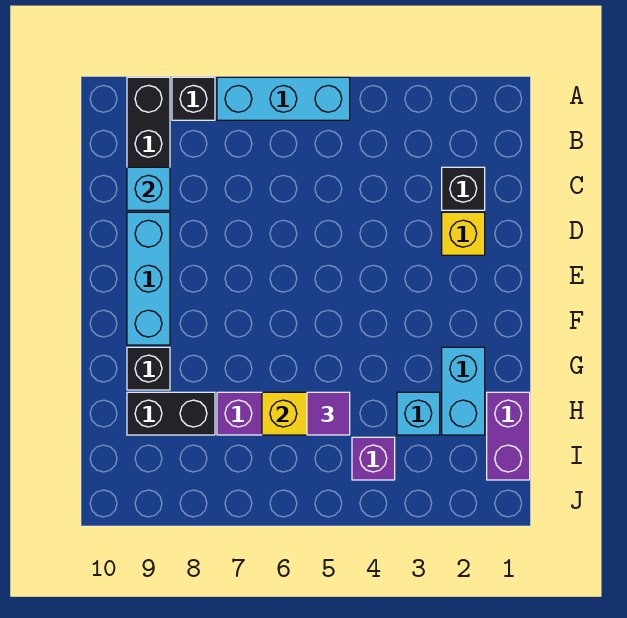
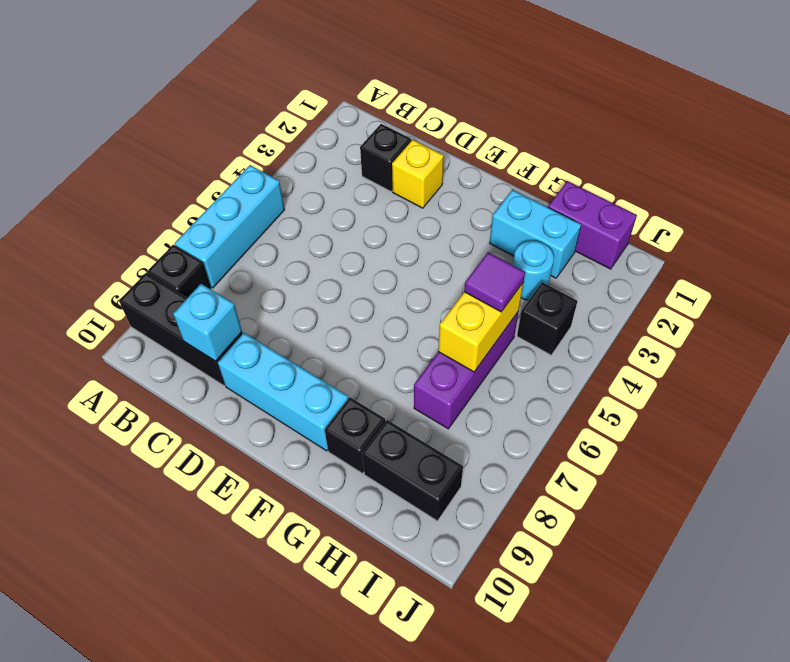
cyan brick H3 level 1 -> cyan round brick H3 level 1
black brick H8:H9 level 1 -> black brick H9:I9 level 1
purple brick I4 level 1 -> black brick I4 level 1

